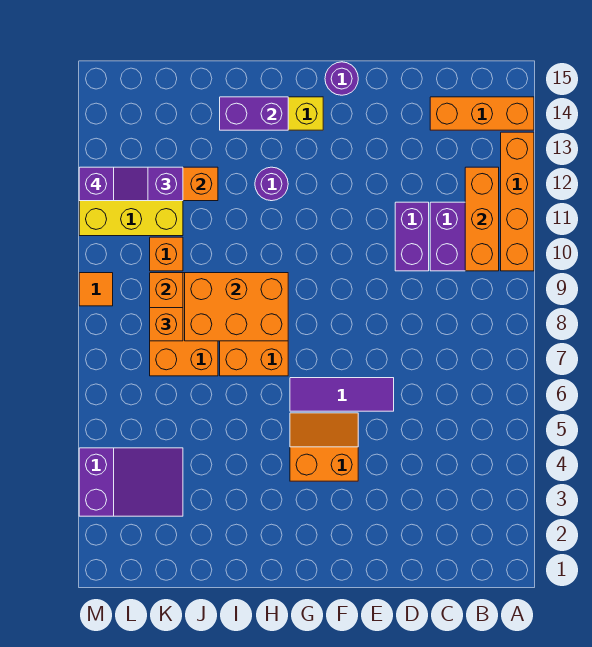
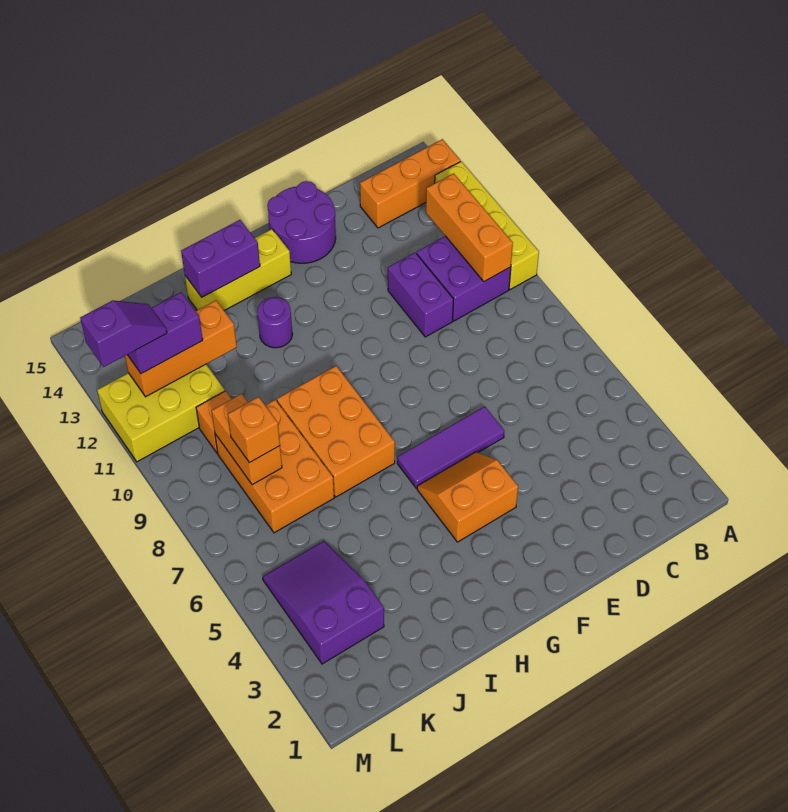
orange brick A10:A13 level 1 -> yellow brick A10:A13 level 1
purple round brick F15 level 1 -> purple round brick E14:F15 level 1
orange brick H8:J9 level 2 -> none
purple slope K3:M4 level 1 top M -> purple slope K3:L5 level 1 top 3
orange tile M9 level 1 -> none

